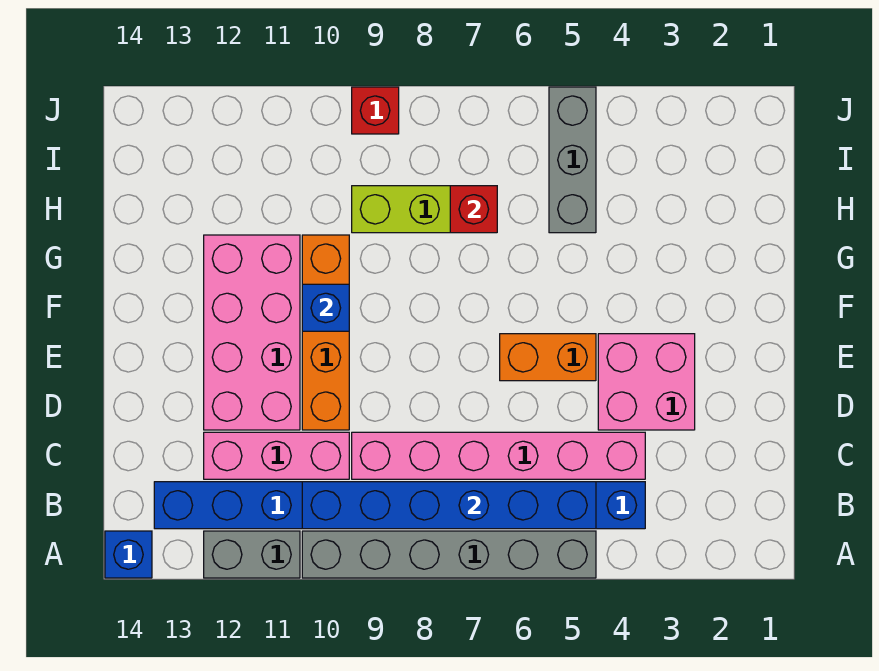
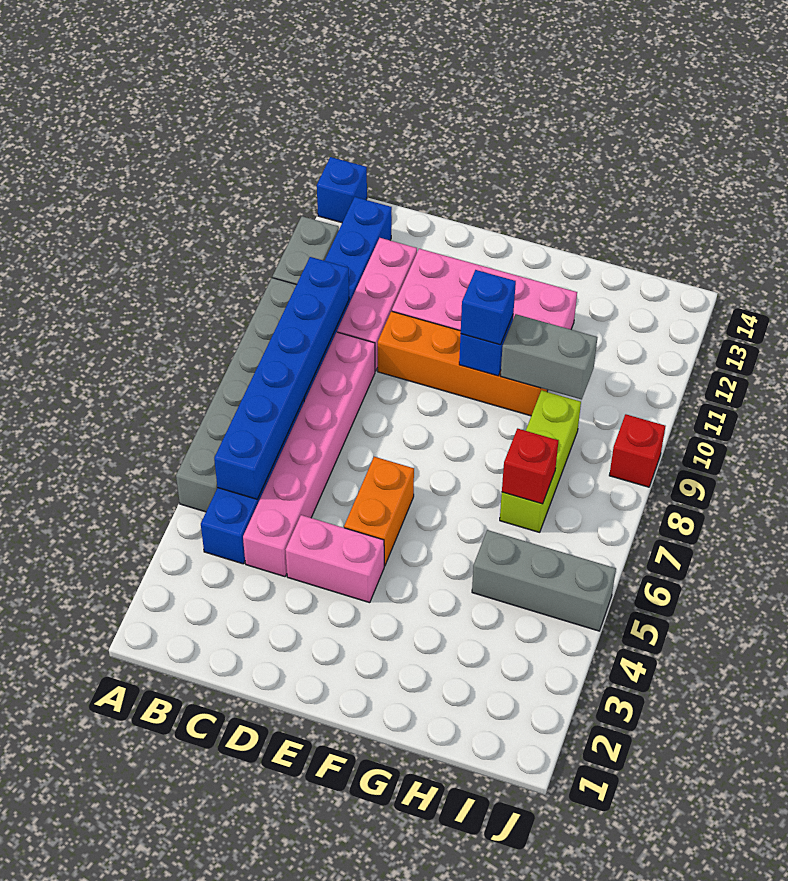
pink brick D3:E4 level 1 -> pink brick D4:E4 level 1
none -> blue brick F10 level 3
none -> grey brick G10:H10 level 2

